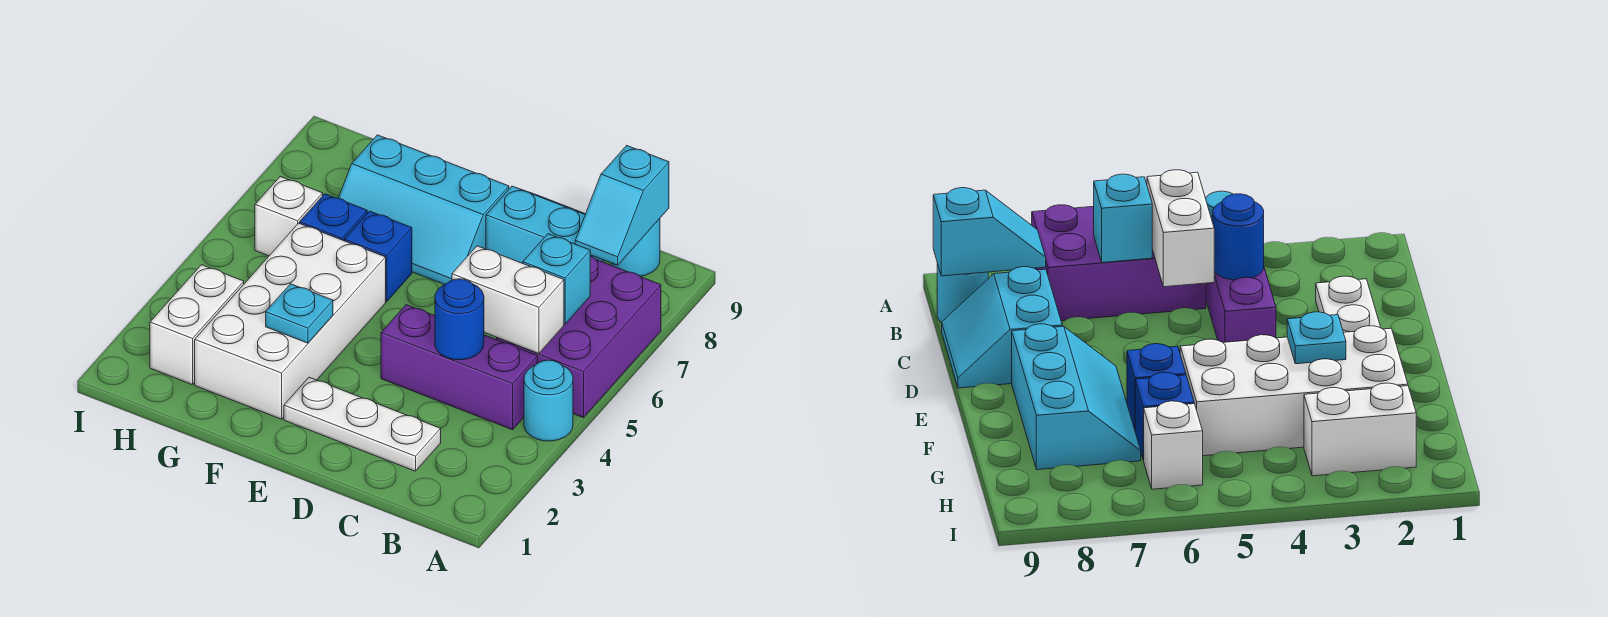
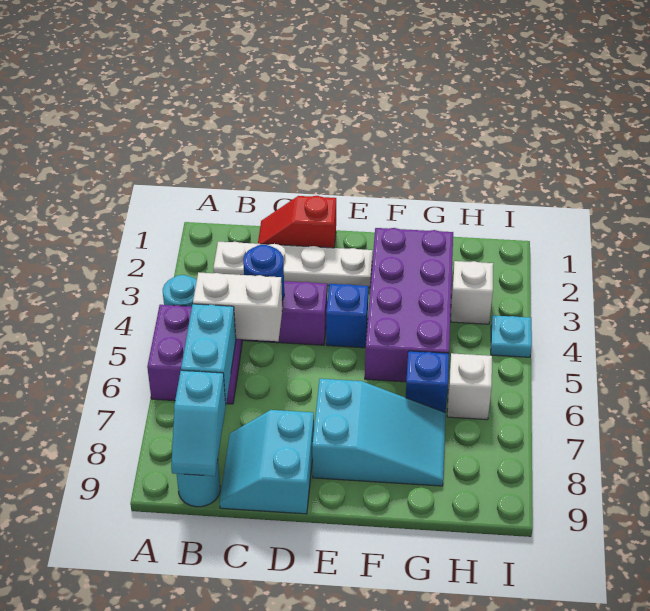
purple brick A5:B7 level 1 -> purple brick A5:B6 level 1
cyan brick B6 level 2 -> cyan brick B6:B7 level 2
cyan slope B8:B9 level 2 top 9 -> cyan slope B8:B9 level 2 top 8
none -> red slope C1:D1 level 1 top D
white plate C2:E2 level 1 -> white plate B2:E2 level 1
cyan slope C8:D9 level 1 top 8 -> cyan slope C8:D9 level 1 top D
cyan slope E7:G8 level 1 top 8 -> cyan slope E7:G8 level 1 top E
white brick F2:G5 level 1 -> purple brick F2:G5 level 1
cyan plate F3 level 2 -> cyan plate I4 level 1
blue brick F6 level 1 -> blue brick E4 level 1
white brick H2:H3 level 1 -> white brick H3 level 1

